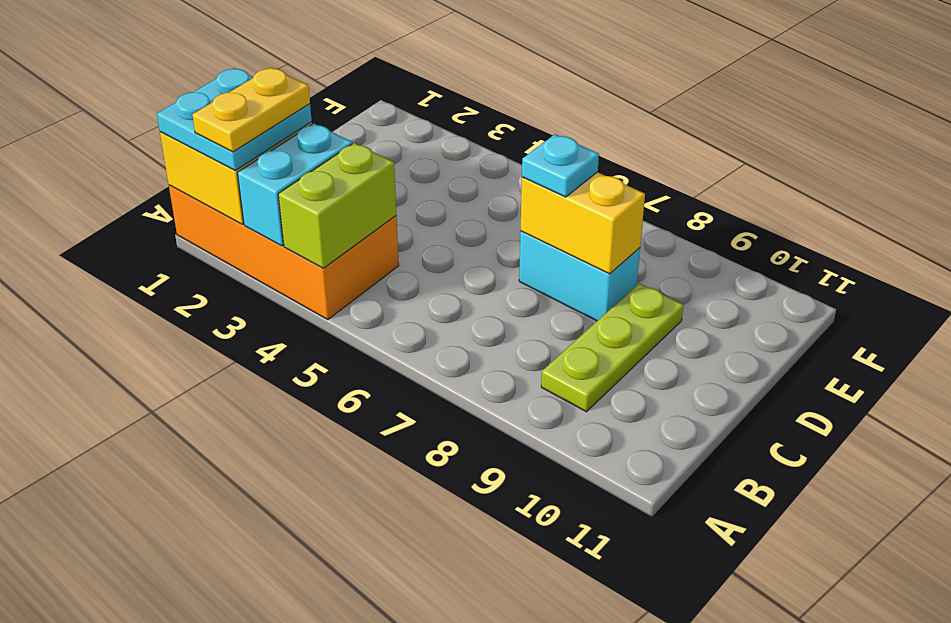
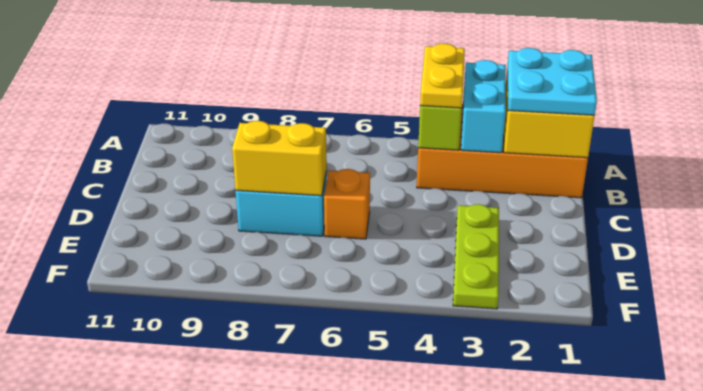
yellow plate A2:B2 level 4 -> yellow plate A4:B4 level 3
lime plate B9:D9 level 1 -> lime plate D3:F3 level 1
none -> orange brick D6 level 1
cyan plate D7 level 3 -> none

